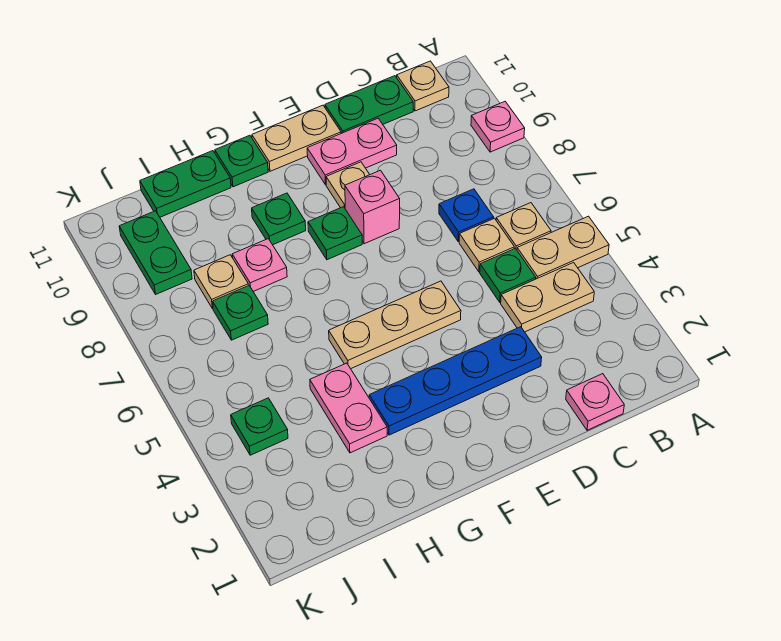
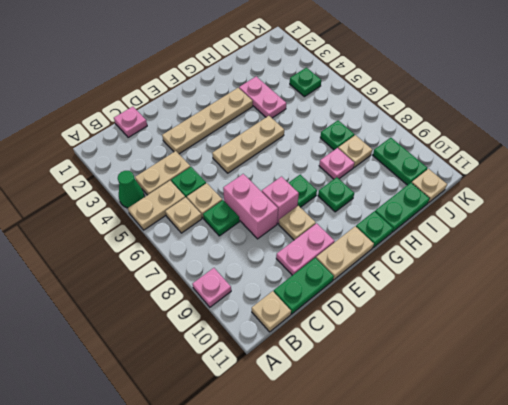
none -> green cone A4 level 1
blue plate C7 level 1 -> green plate C7 level 1
blue plate D3:G3 level 1 -> tan plate D3:G3 level 1
none -> pink brick D7:D8 level 1
none -> tan plate J11 level 1

